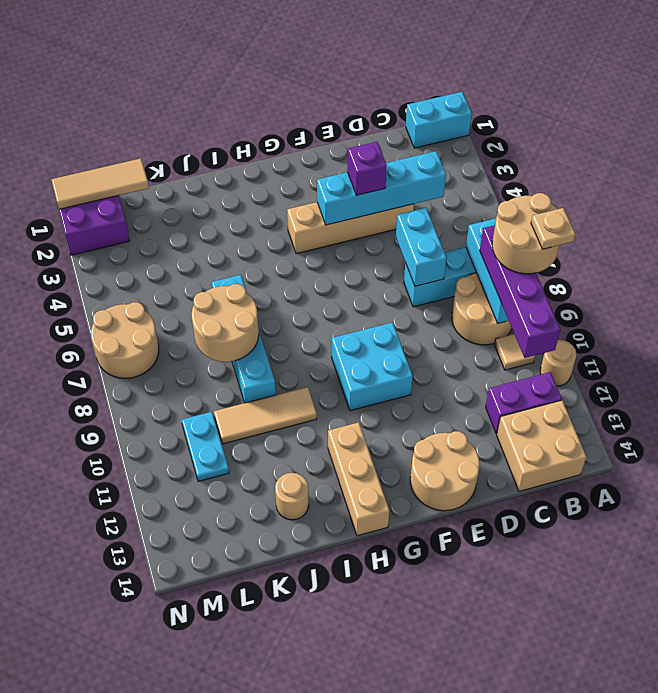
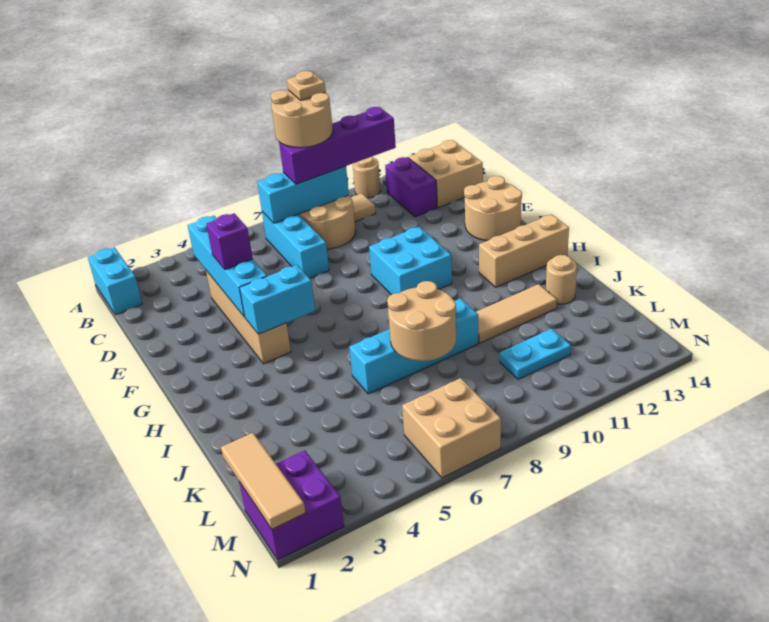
cyan brick D6:D7 level 2 -> cyan brick G4:G5 level 2
tan tile I10:K10 level 1 -> tan tile J10:J12 level 1
tan round brick M6:N7 level 1 -> tan brick M6:N7 level 1

